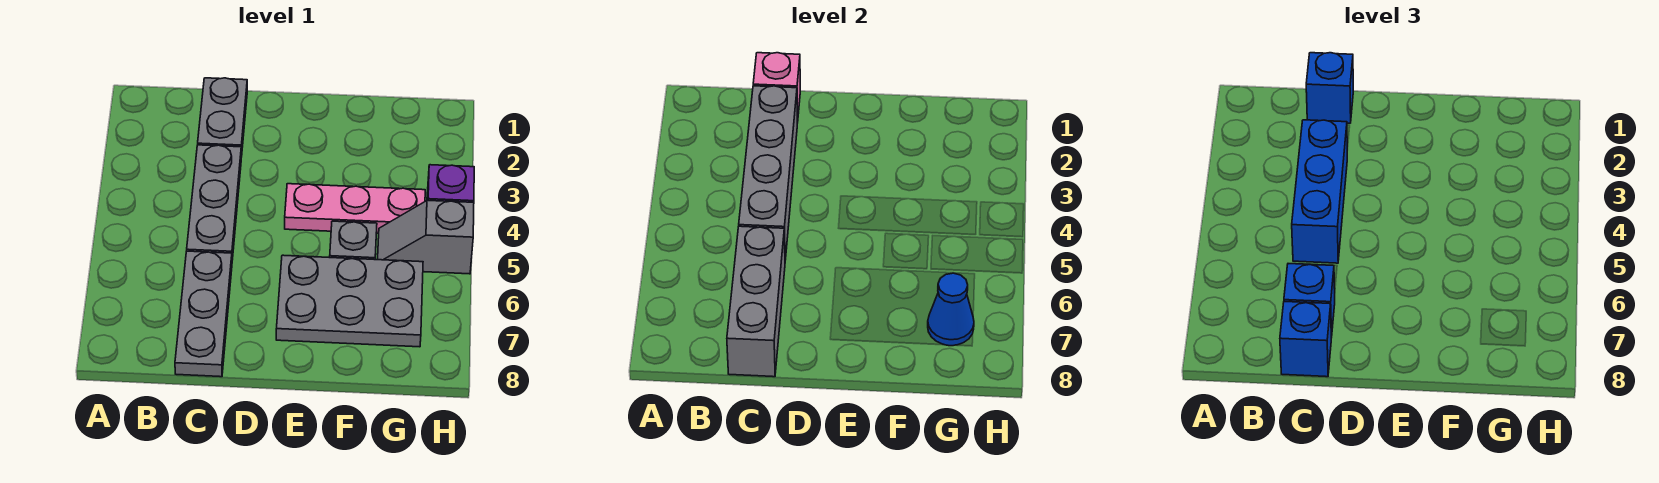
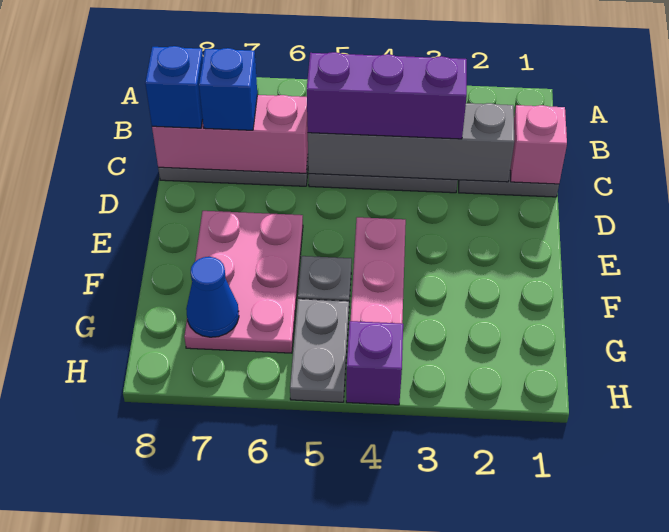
blue brick C1 level 3 -> none
blue brick C3:C5 level 3 -> purple brick C3:C5 level 3
grey brick C6:C8 level 2 -> pink brick C6:C8 level 2
grey plate E6:G7 level 1 -> pink plate E6:G7 level 1
grey slope G5:H5 level 1 top H -> grey plate G5:H5 level 1

